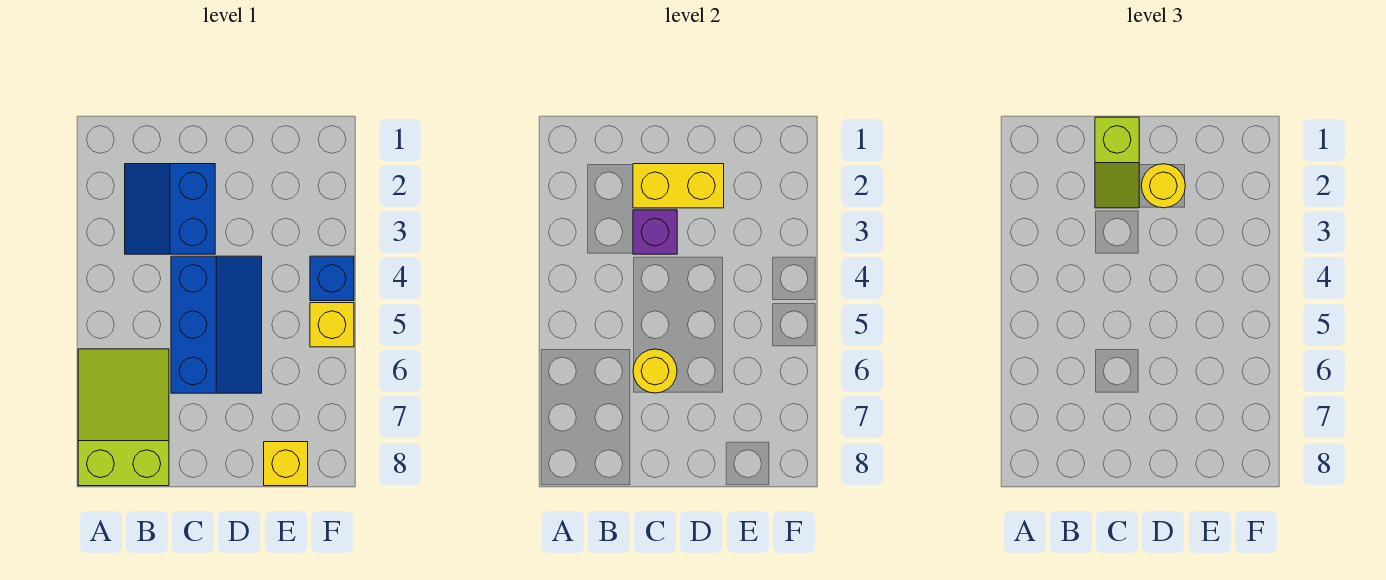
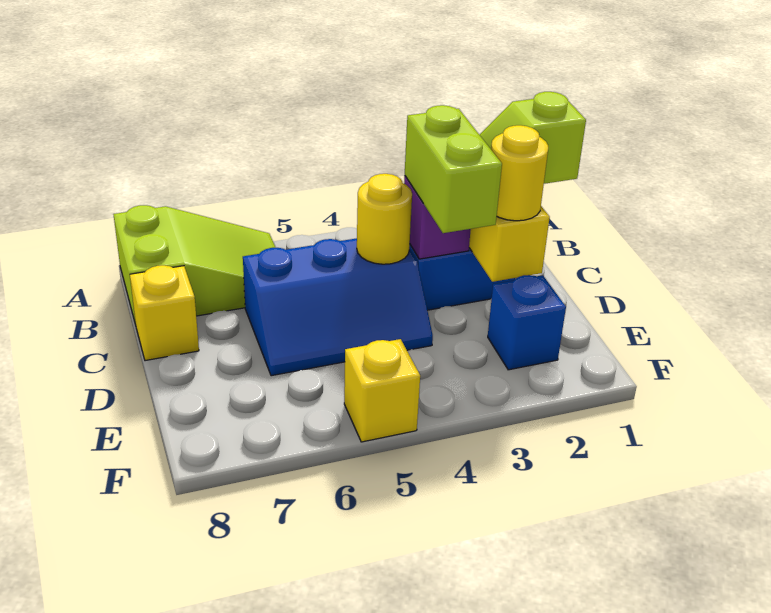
none -> lime brick C3:D3 level 3
yellow round brick C6 level 2 -> yellow round brick C4 level 2
yellow brick E8 level 1 -> yellow brick C8 level 1
blue brick F4 level 1 -> blue brick E2 level 1

